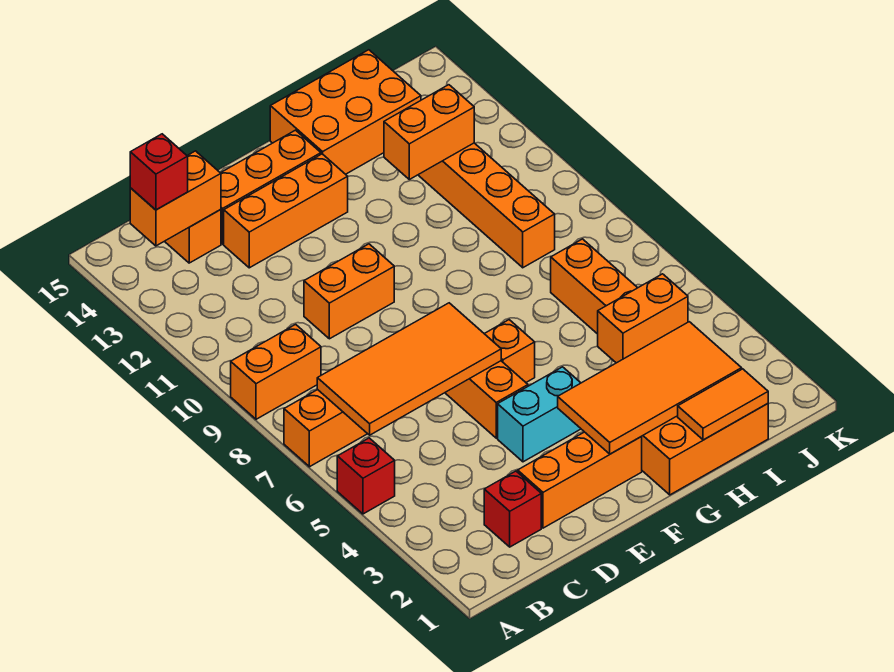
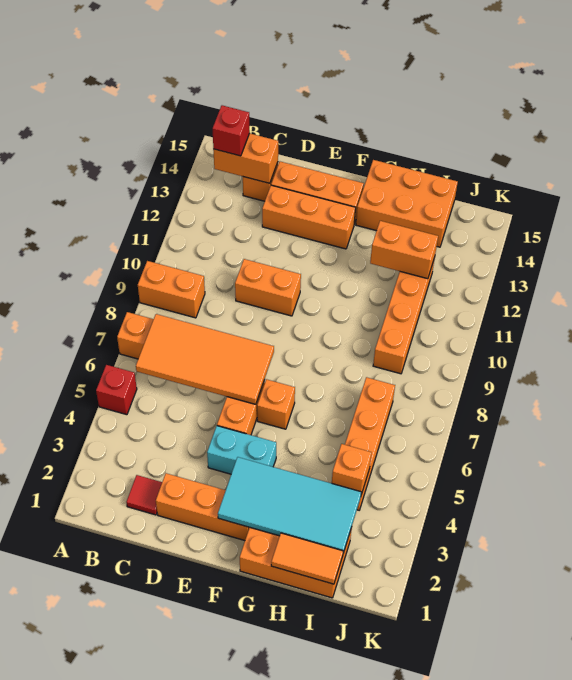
red brick C2 level 1 -> red tile C2 level 1
orange tile F2:I3 level 2 -> cyan tile F2:I3 level 2
orange brick H4:I4 level 2 -> orange brick I4 level 2

